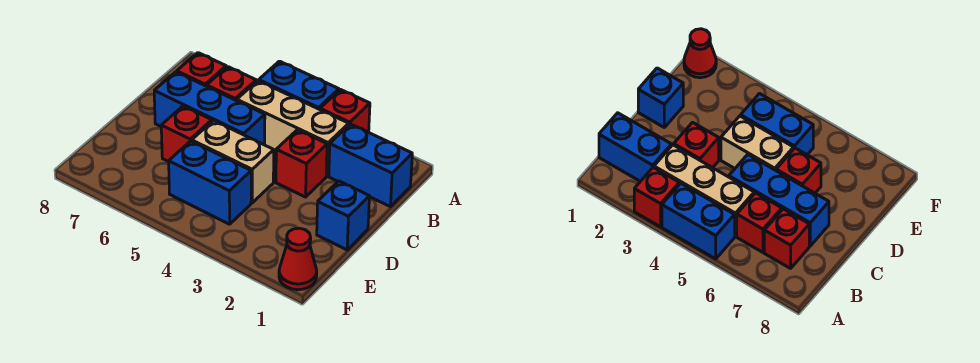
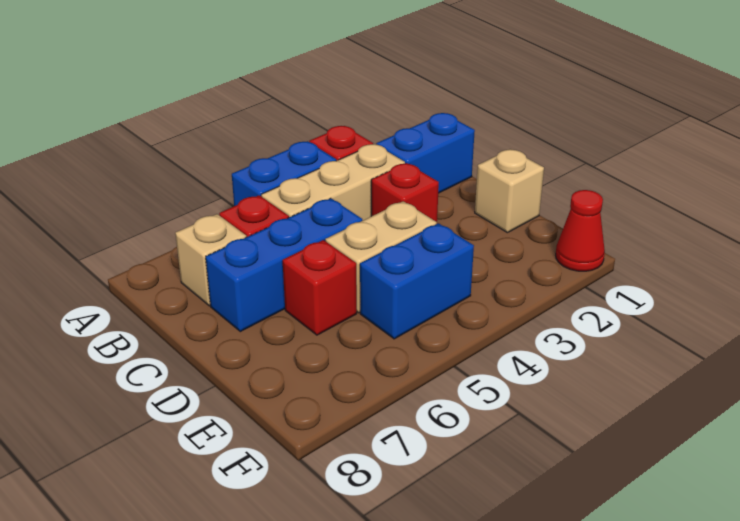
red brick B7 level 1 -> tan brick B7 level 1
blue brick D1 level 1 -> tan brick D1 level 1

